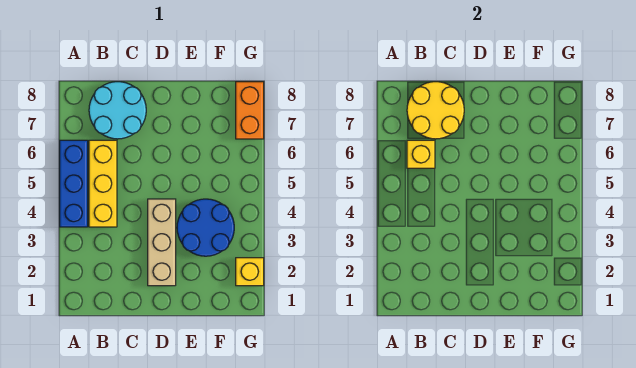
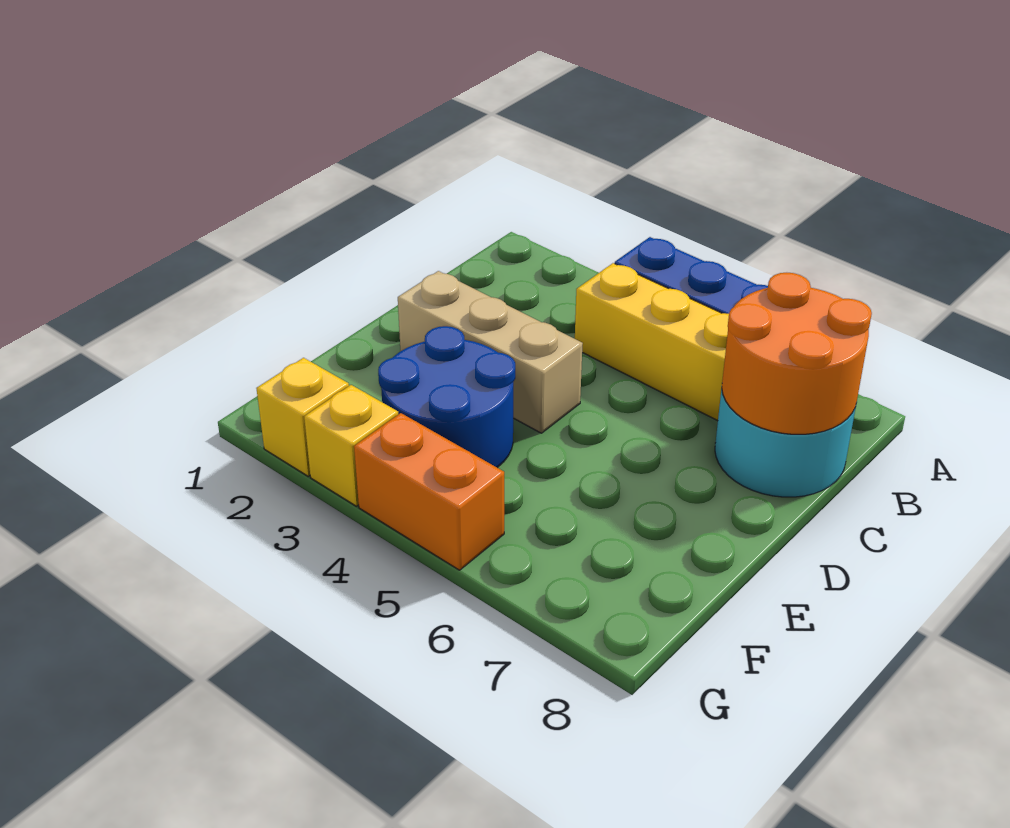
yellow brick B6 level 2 -> yellow brick G3 level 1
yellow round brick B7:C8 level 2 -> orange round brick B7:C8 level 2
orange brick G7:G8 level 1 -> orange brick G4:G5 level 1

